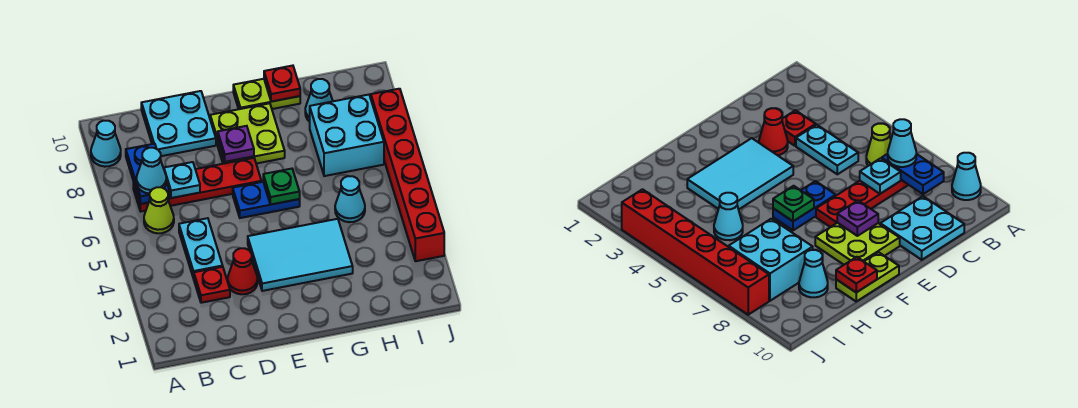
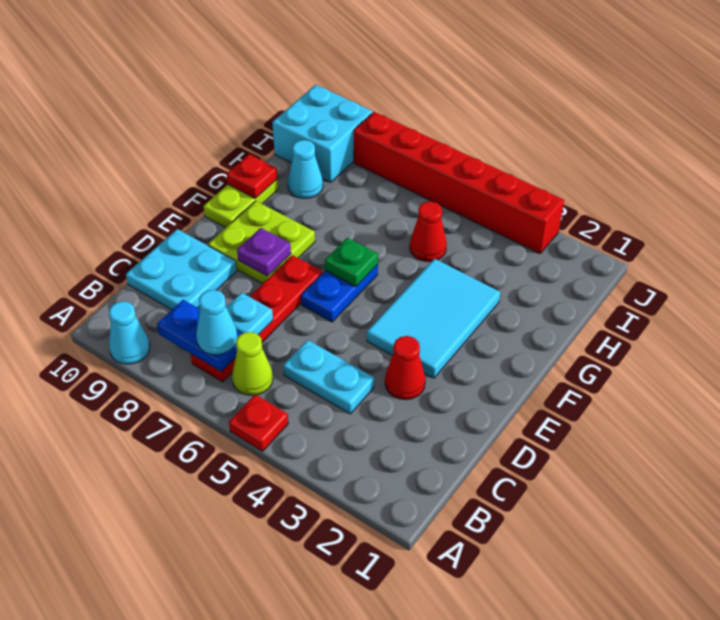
red plate C3 level 1 -> red plate A5 level 1
cyan cone H5 level 1 -> red cone H5 level 1
cyan brick H7:I8 level 1 -> cyan brick I9:J10 level 1

